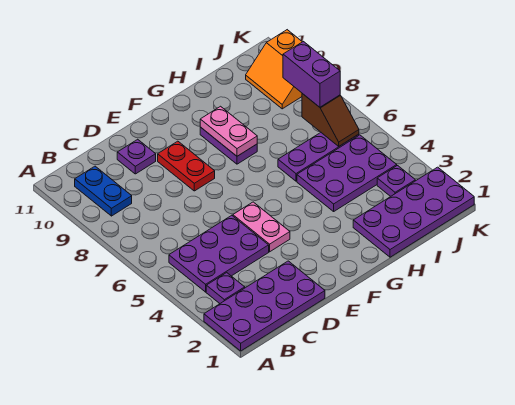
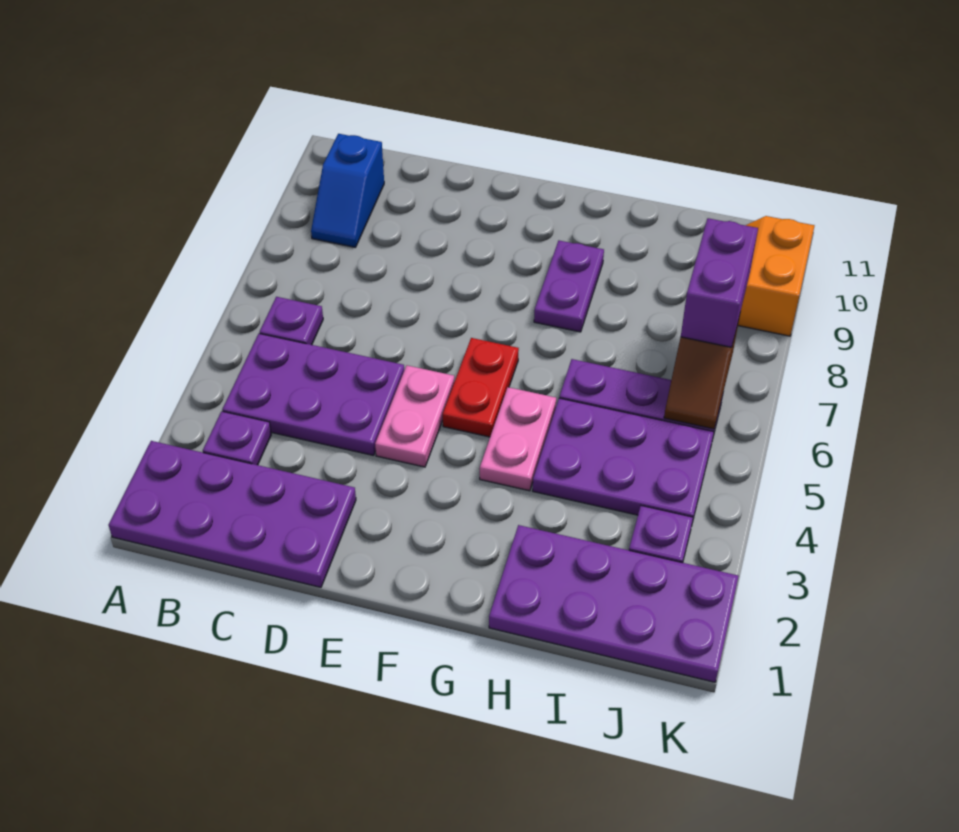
blue plate B9:B10 level 1 -> blue slope B9:B10 level 1 top 10
purple plate D10 level 1 -> purple plate B6 level 1
red plate E8:E9 level 1 -> red plate F5:F6 level 1
pink plate G8:G9 level 2 -> pink plate G4:G5 level 1

